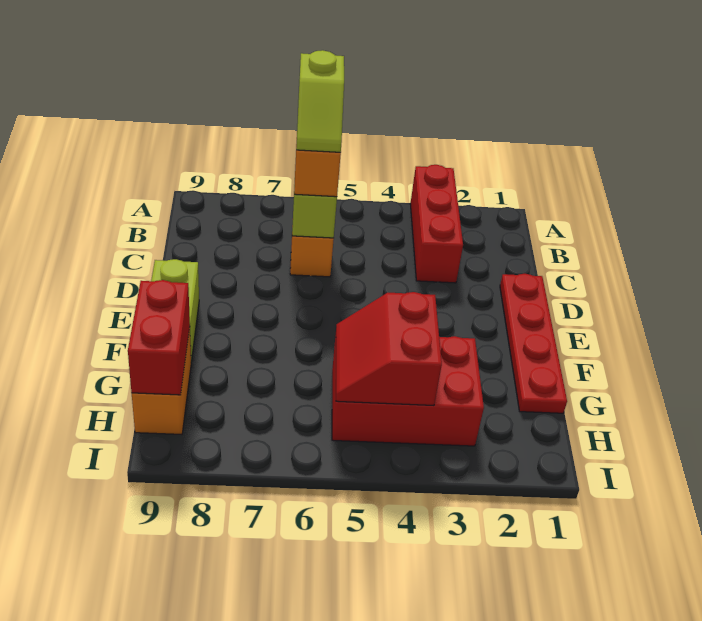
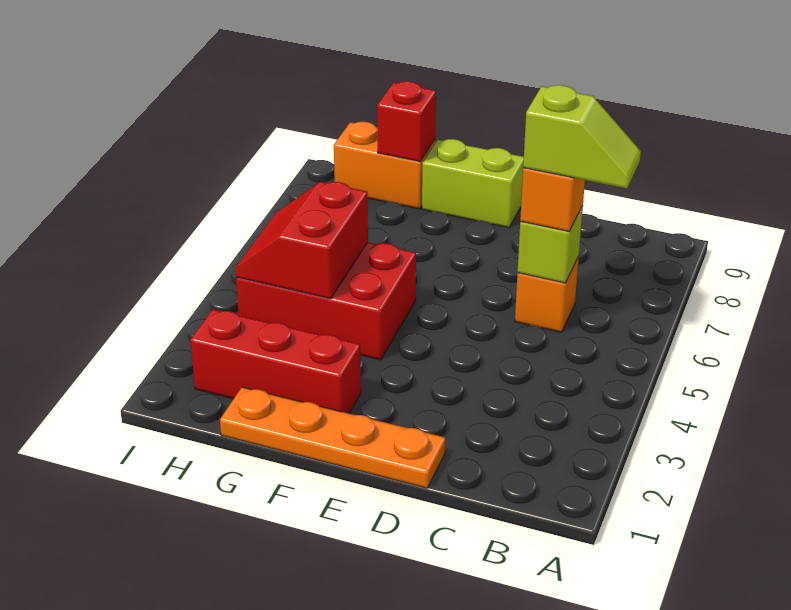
red brick A3:C3 level 1 -> red brick F2:H2 level 1
lime slope B6:C6 level 4 top B -> lime slope B6:C6 level 4 top C
red plate D1:G1 level 1 -> orange plate D1:G1 level 1
red brick G3:H5 level 1 -> red brick F4:H5 level 1
red slope G4:H5 level 2 top 4 -> red slope G4:H5 level 2 top G
red brick G9:H9 level 2 -> red brick G9 level 2

